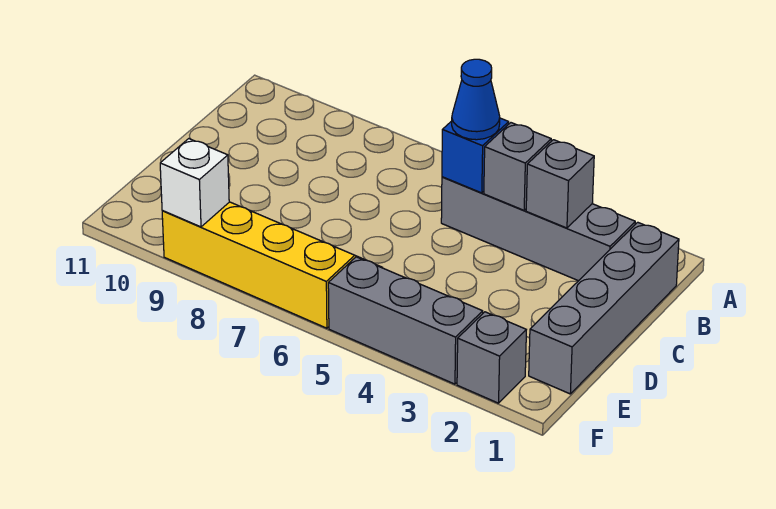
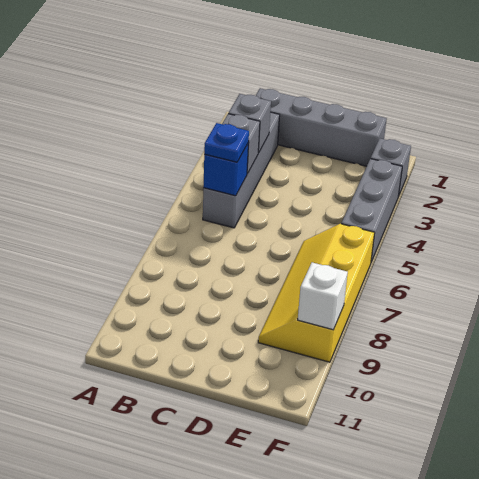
blue cone B5 level 3 -> blue plate B5 level 3

